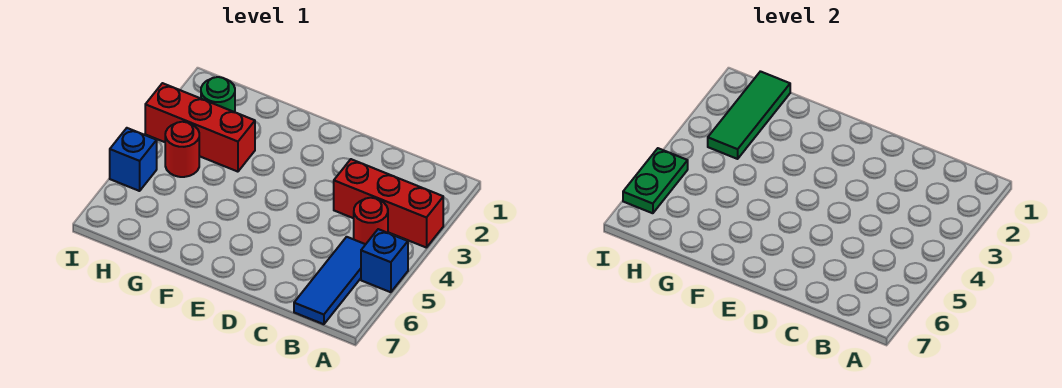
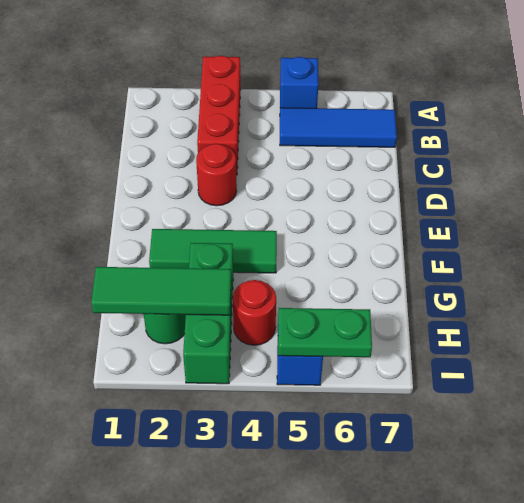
red round brick B4 level 1 -> red round brick D3 level 1
none -> green tile F2:F4 level 1
red brick G3:I3 level 1 -> green brick G3:I3 level 1

